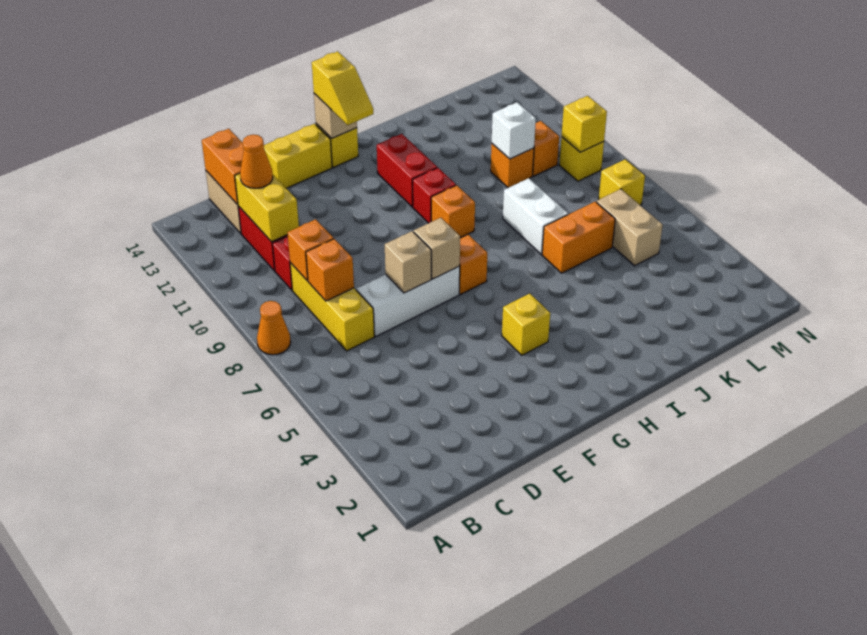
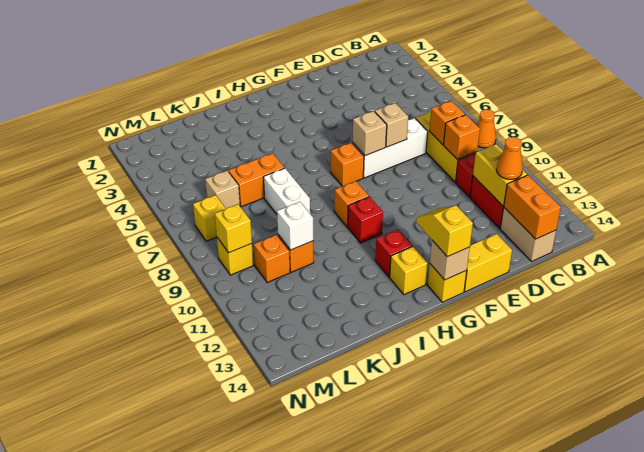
yellow brick G4 level 1 -> yellow brick H13 level 1
red brick H11:H12 level 1 -> red brick H12 level 1
tan brick L5:L6 level 1 -> tan brick L6 level 1

